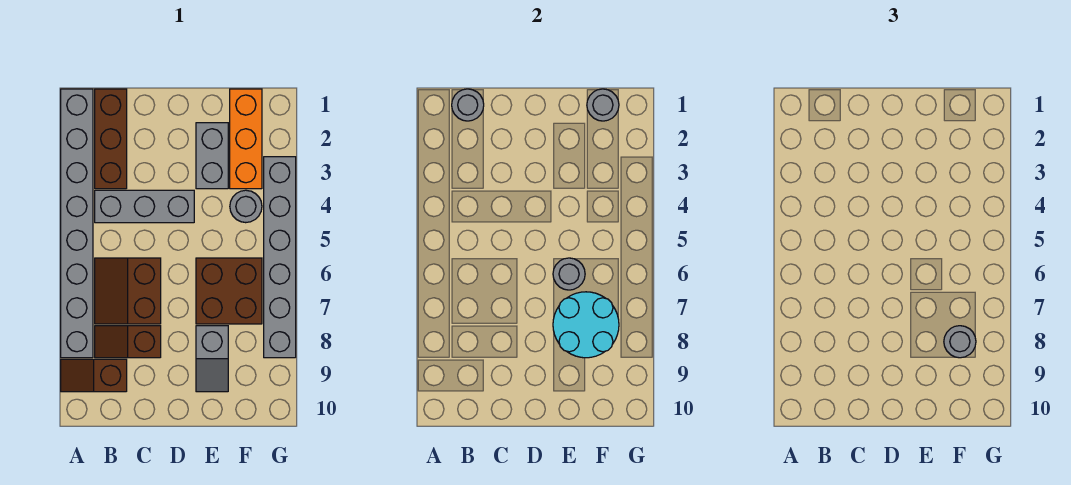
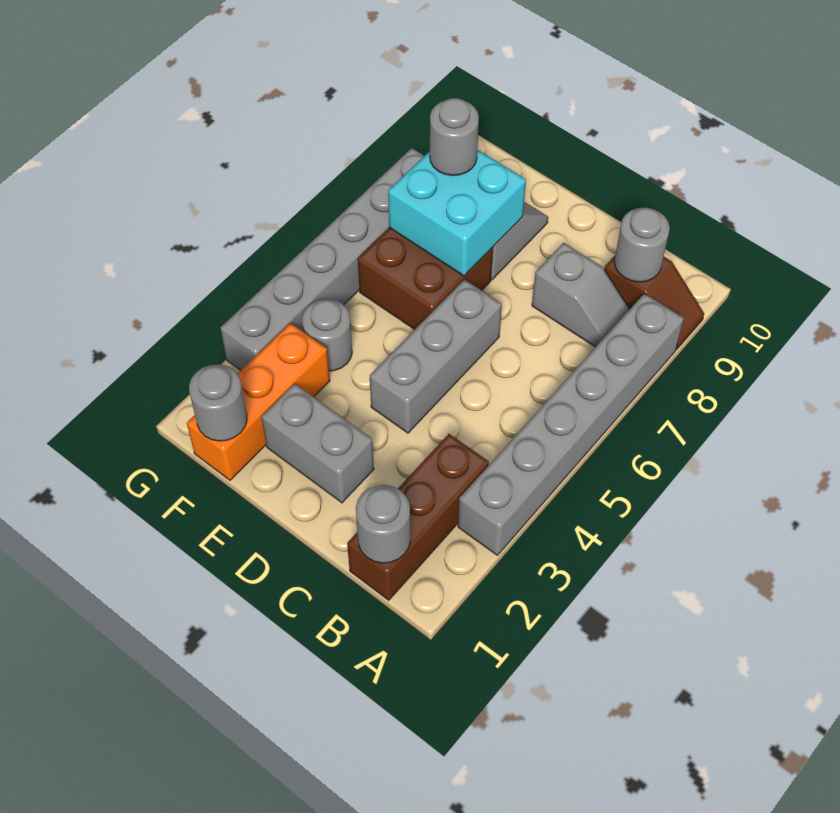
grey brick A1:A8 level 1 -> grey brick A3:A8 level 1
grey brick B4:D4 level 1 -> grey brick D4:D6 level 1
brown slope B6:C7 level 1 top C -> none
brown slope B8:C8 level 1 top C -> grey slope B8:C8 level 1 top C
grey brick E2:E3 level 1 -> grey brick D2:E2 level 1
grey round brick E6 level 2 -> grey round brick B9 level 2
cyan round brick E7:F8 level 2 -> cyan brick E7:F8 level 2

